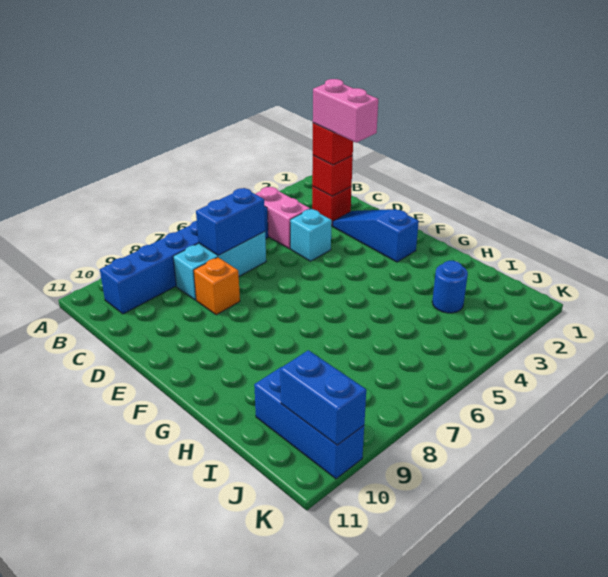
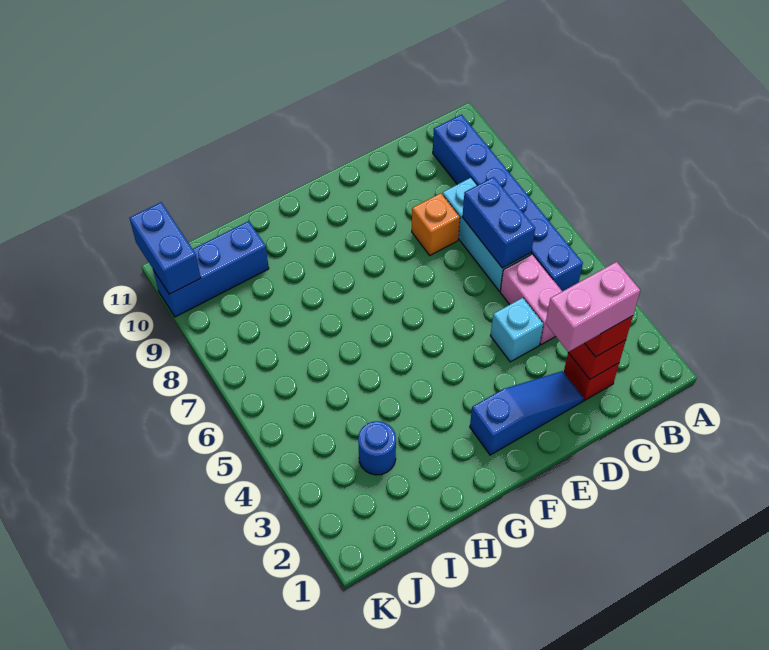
pink brick B4:C4 level 1 -> pink brick C4:C5 level 1
blue brick J10:K10 level 2 -> blue brick K10:K11 level 2

